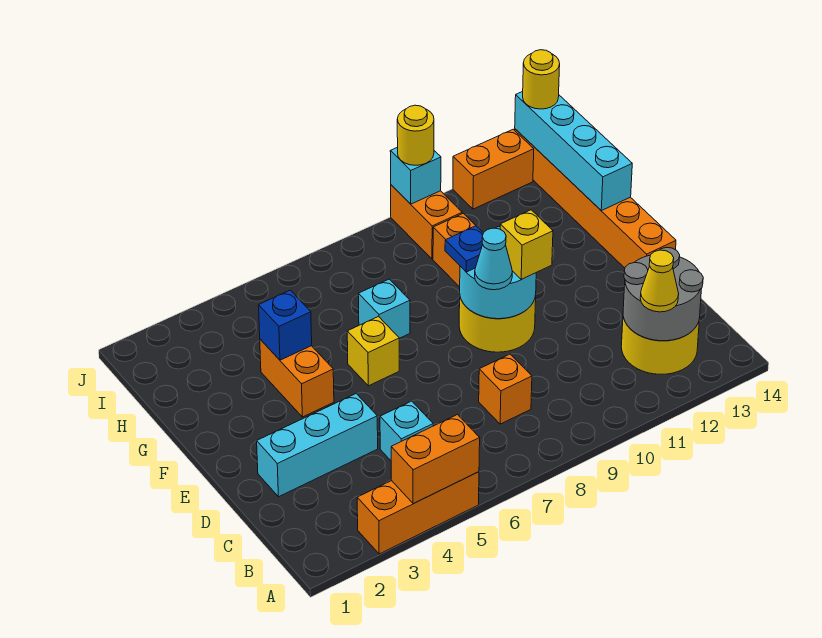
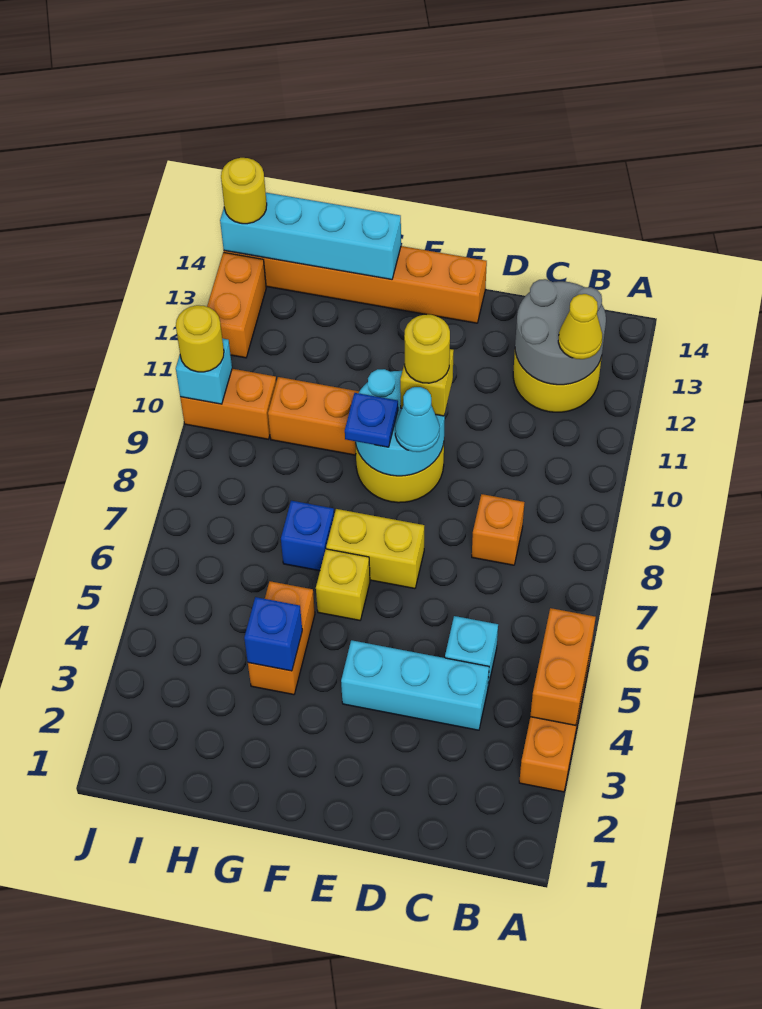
cyan brick D2:D4 level 1 -> cyan brick C4:E4 level 1
none -> yellow brick E7:F7 level 1
none -> yellow round brick E10 level 4
orange brick F4:G4 level 1 -> orange brick G4:G5 level 1
cyan brick G7 level 1 -> blue brick G7 level 1

